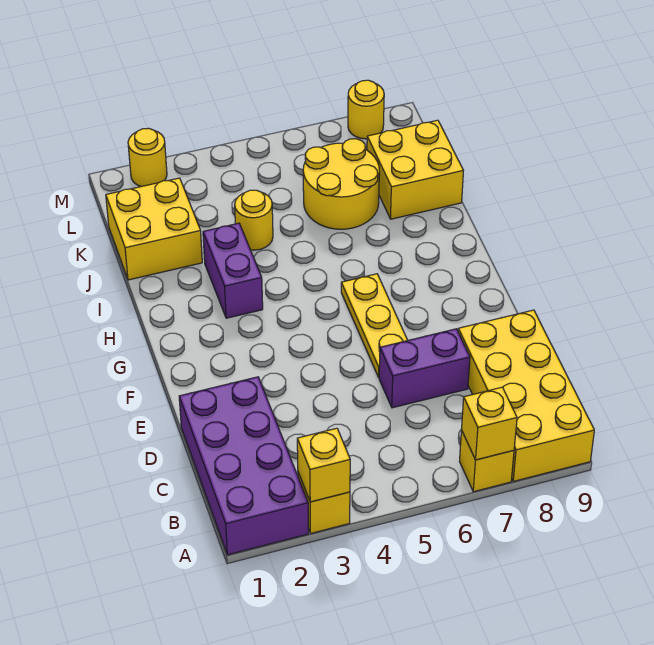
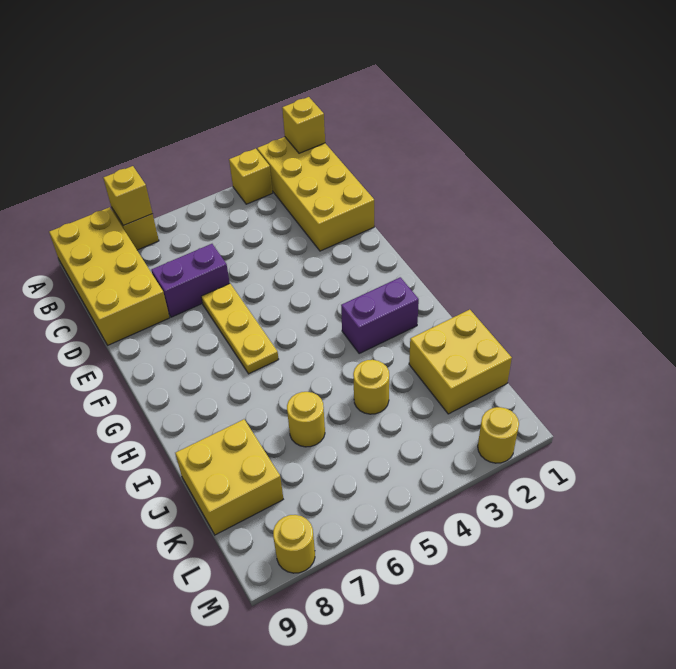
purple brick A1:D2 level 1 -> yellow brick A1:D2 level 1
yellow brick A3 level 2 -> yellow brick A1 level 2
purple brick H3:I3 level 1 -> purple brick H2:H3 level 1
yellow round brick J6:K7 level 1 -> yellow round brick J6 level 1

